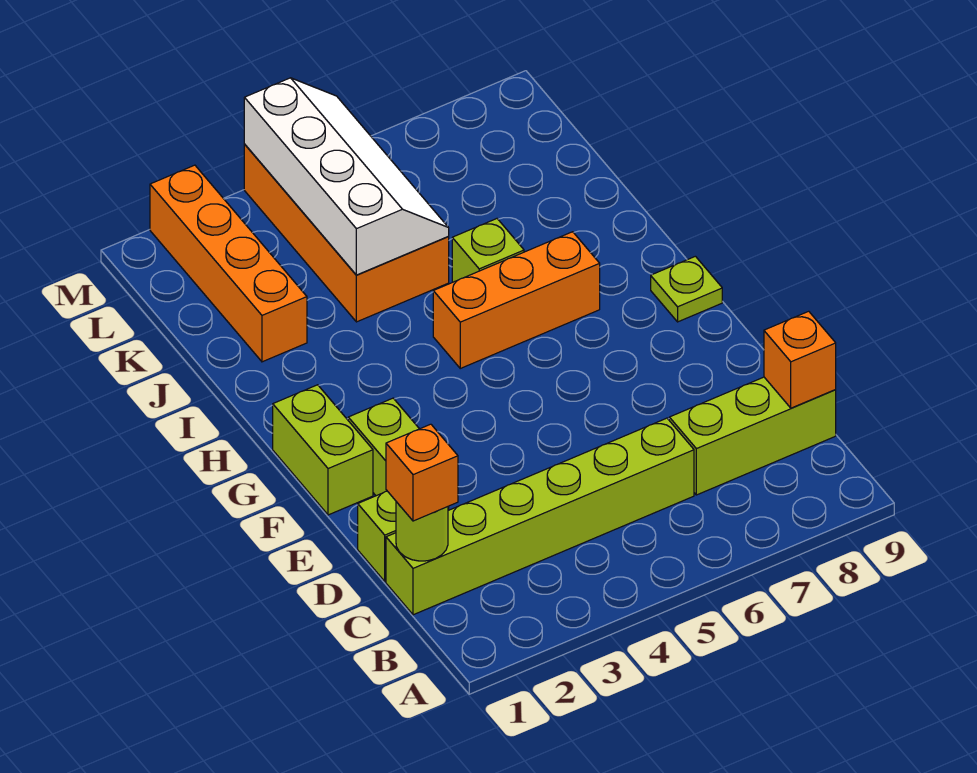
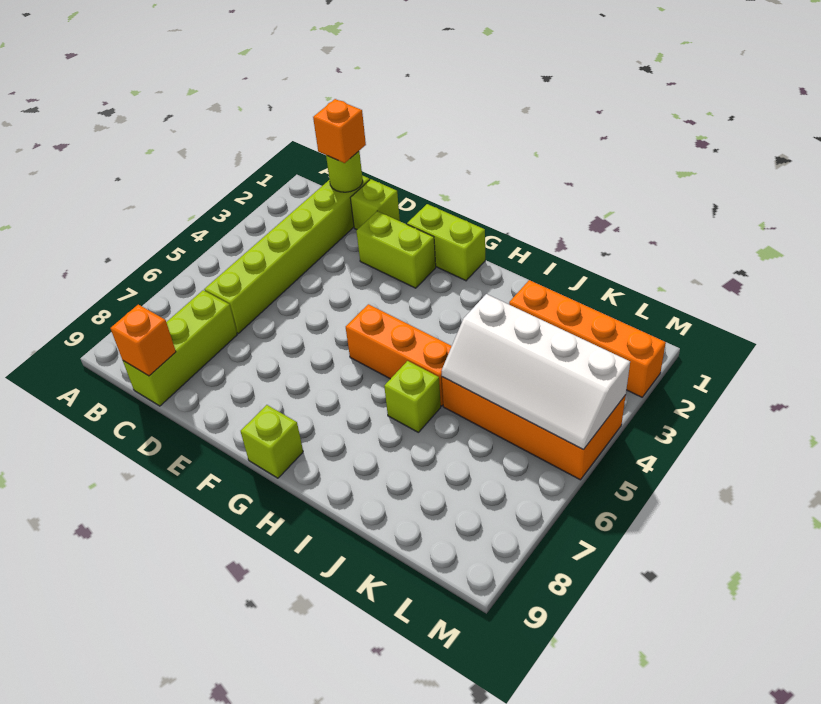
lime plate G9 level 1 -> lime brick G9 level 1
orange brick H5:H7 level 1 -> orange brick G5:I5 level 1

